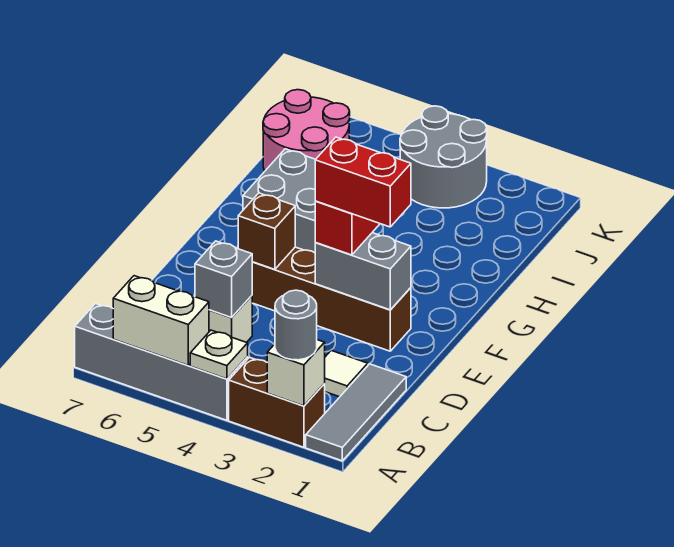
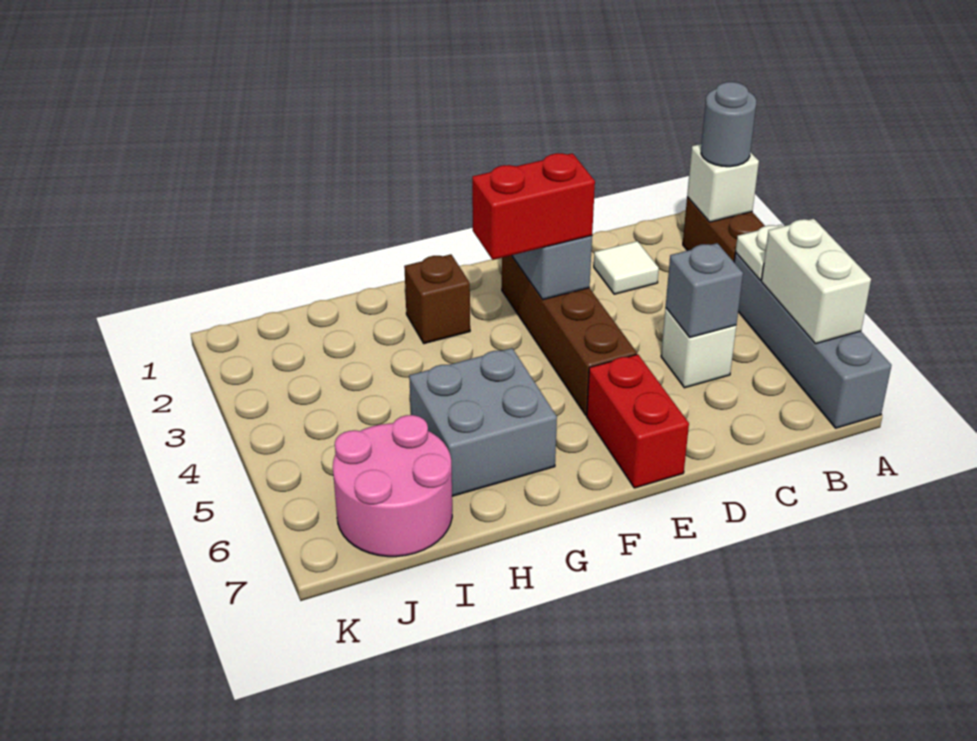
grey tile A1:C1 level 1 -> none
red brick E2:E3 level 4 -> red brick E6:E7 level 1
brown brick E5 level 2 -> brown brick G2 level 1
grey round brick J3:K4 level 1 -> none

